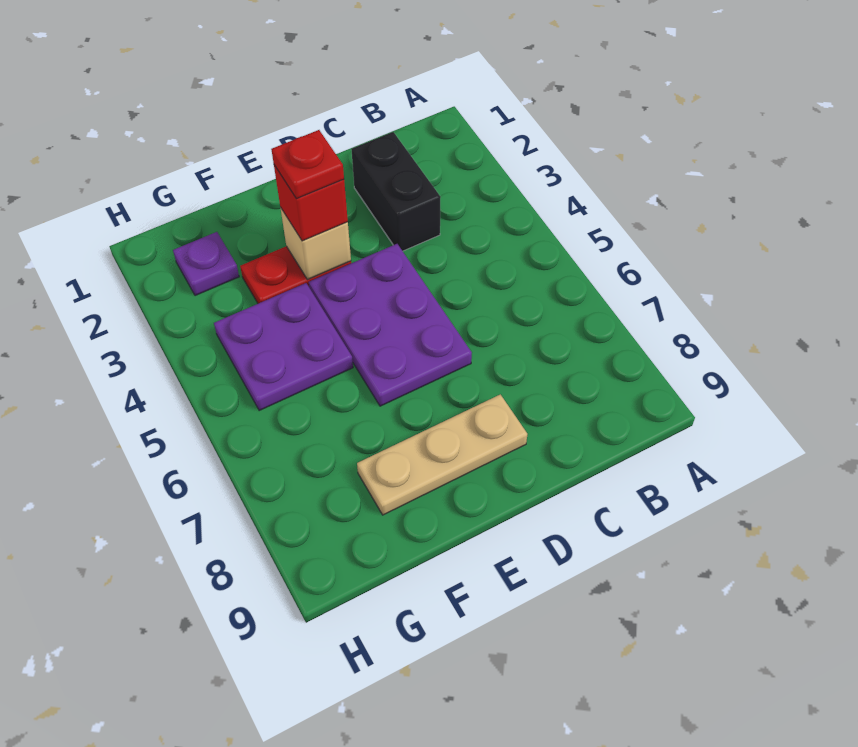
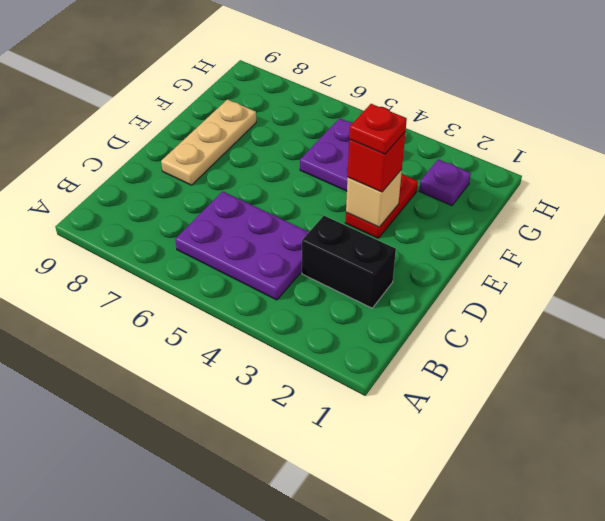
purple plate D4:E6 level 1 -> purple plate B4:C6 level 1

